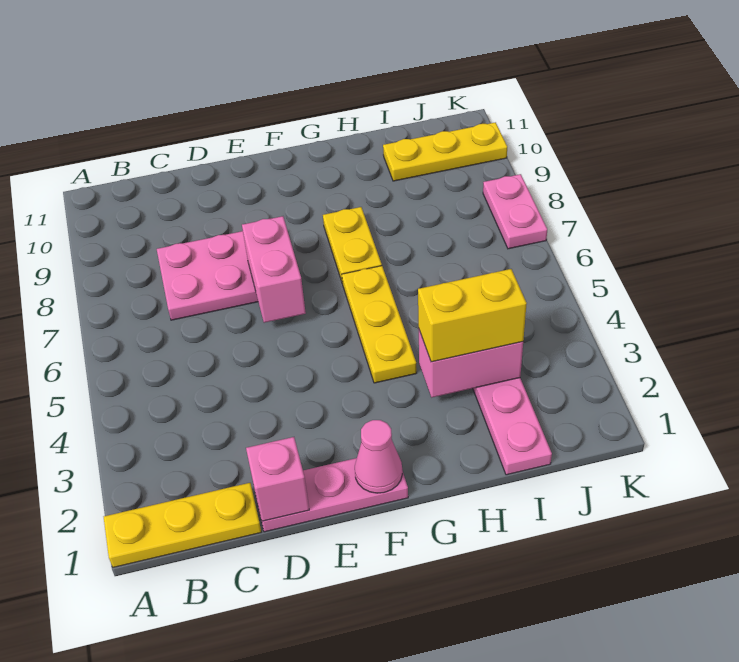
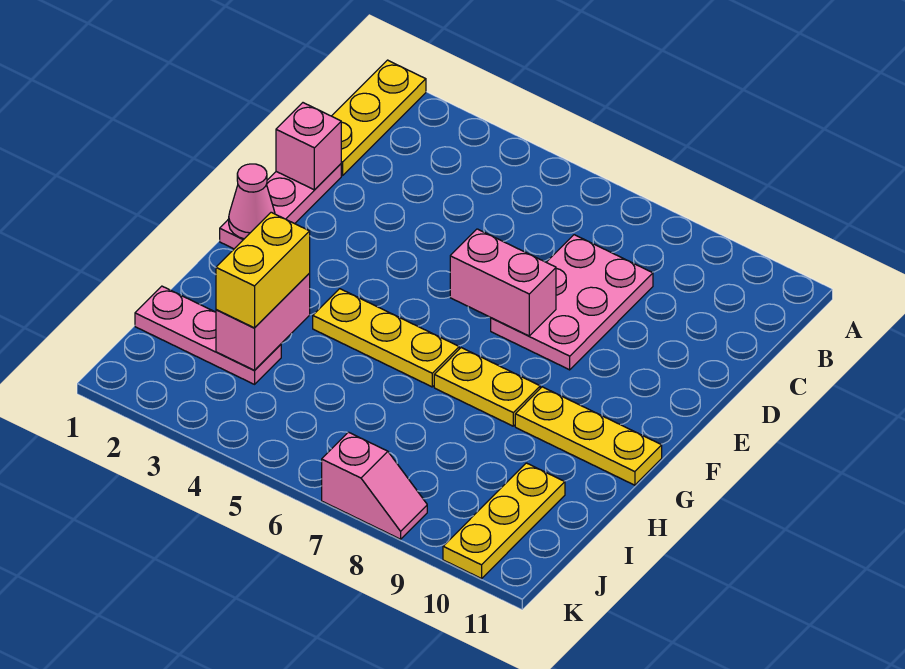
none -> yellow plate G9:G11 level 1
pink plate K7:K8 level 1 -> pink slope K7:K8 level 1 top 7

